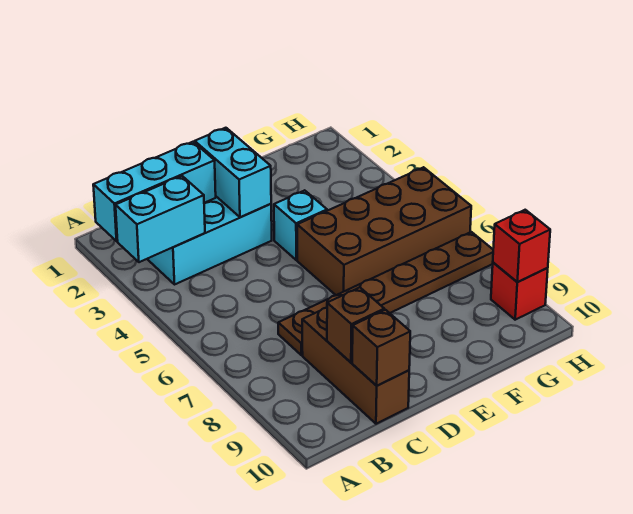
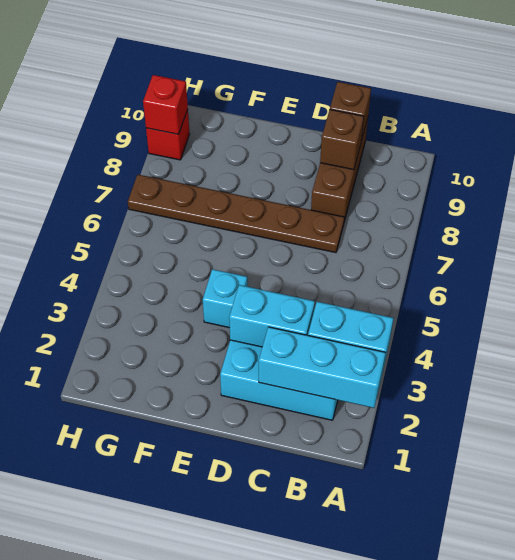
cyan brick D2:D3 level 2 -> cyan brick C3:D3 level 2
brown brick E5:H6 level 1 -> none

